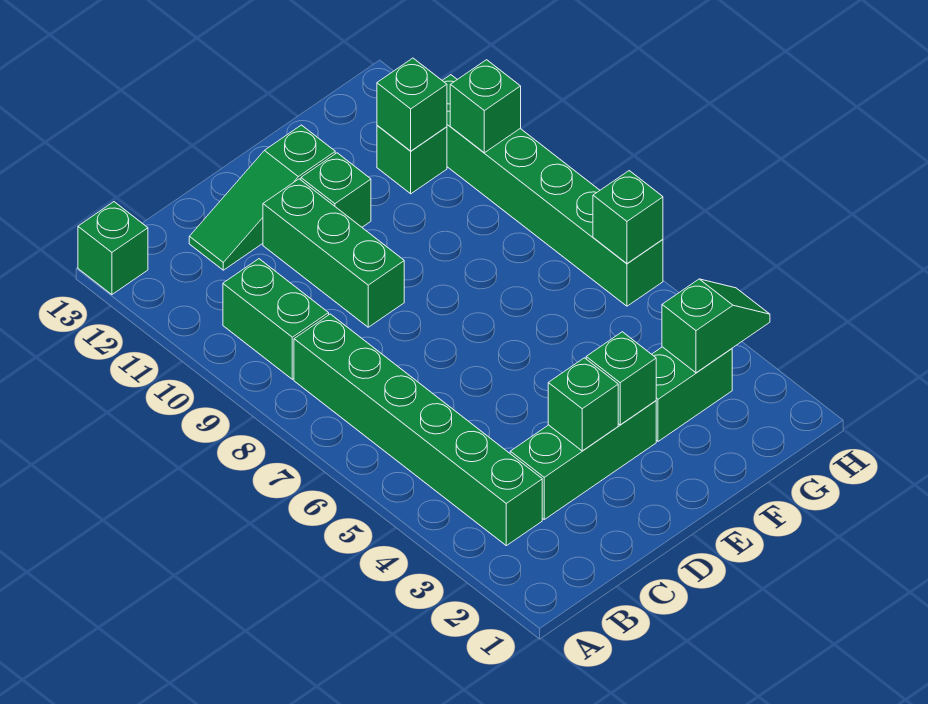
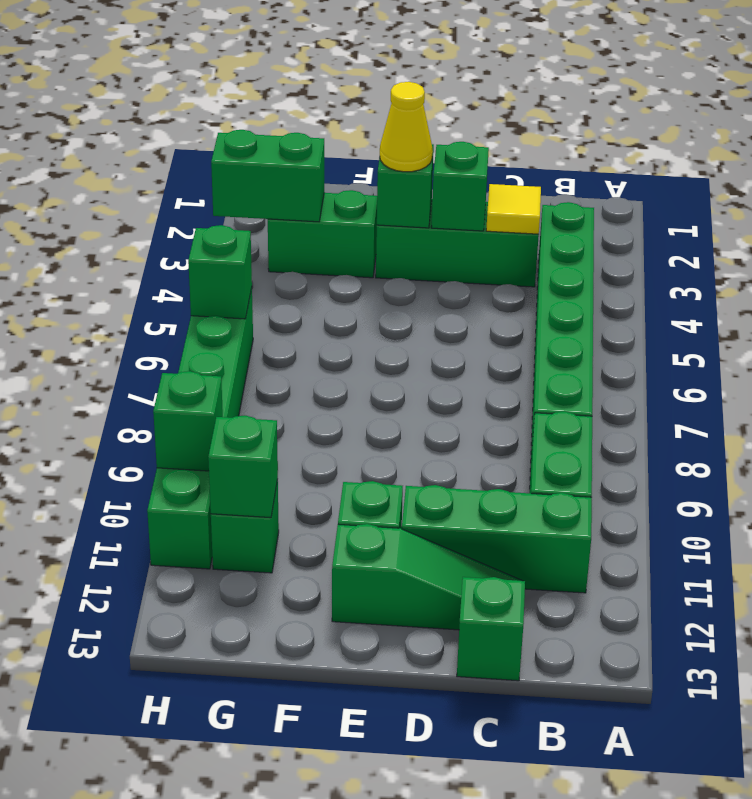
green brick A13 level 1 -> green brick C13 level 1
none -> yellow tile C3 level 2
green brick D9:D11 level 1 -> green brick B11:D11 level 1
none -> yellow cone E3 level 3
green slope G3:H3 level 2 top G -> green brick G3:H3 level 2

